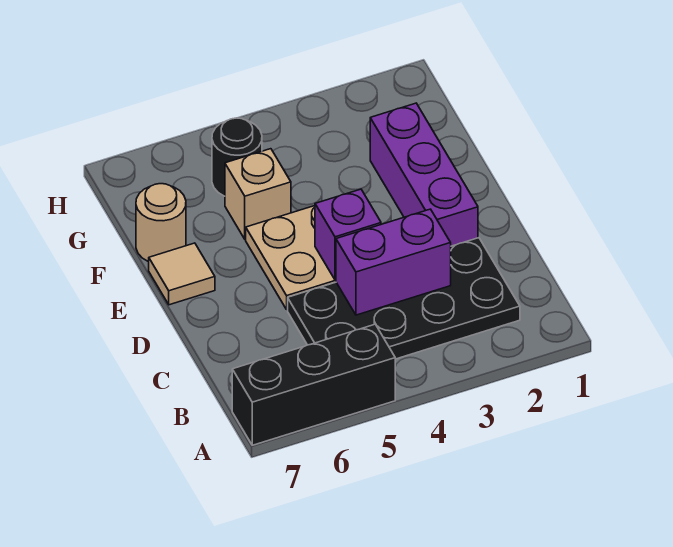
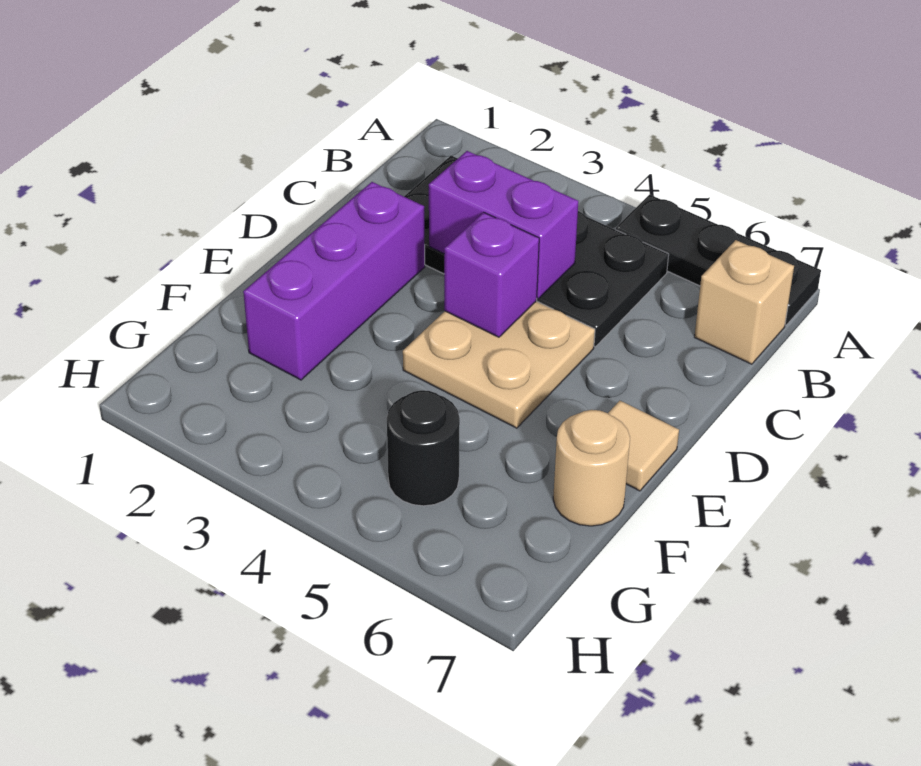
black brick A5:A7 level 1 -> black plate A5:A7 level 1
tan brick F5 level 1 -> tan brick B7 level 1

